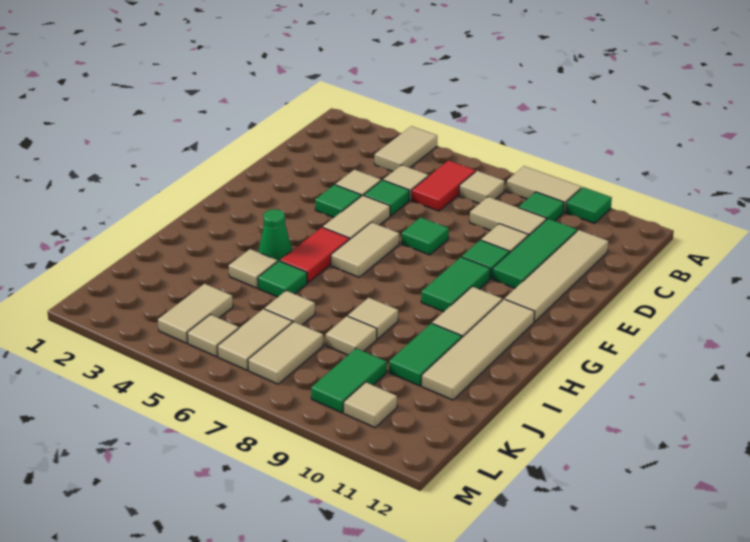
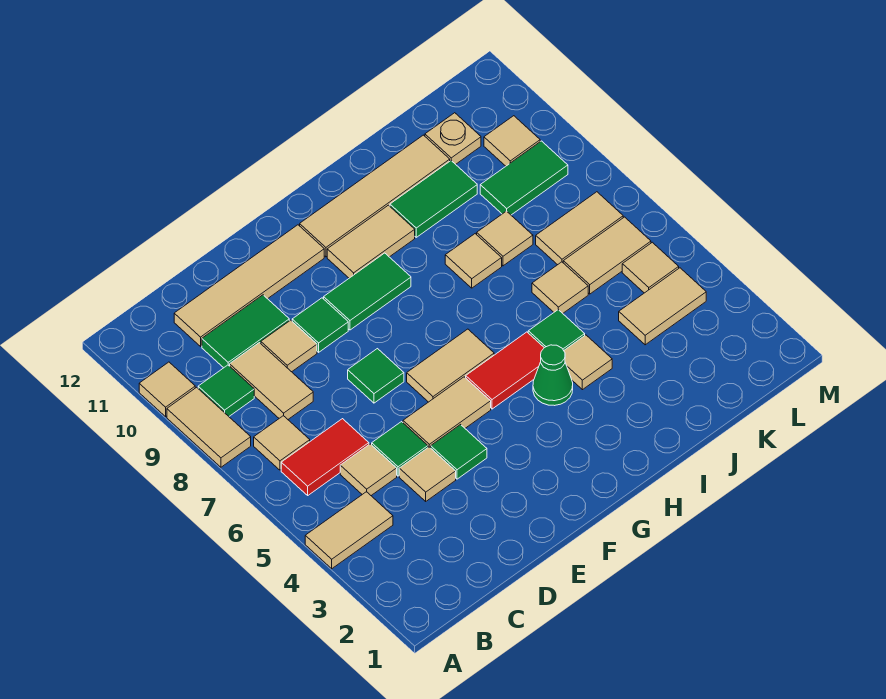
green tile A10 level 1 -> tan tile A10 level 1
green tile C10:E10 level 1 -> green tile C10:D10 level 1
none -> tan plate K11 level 1

